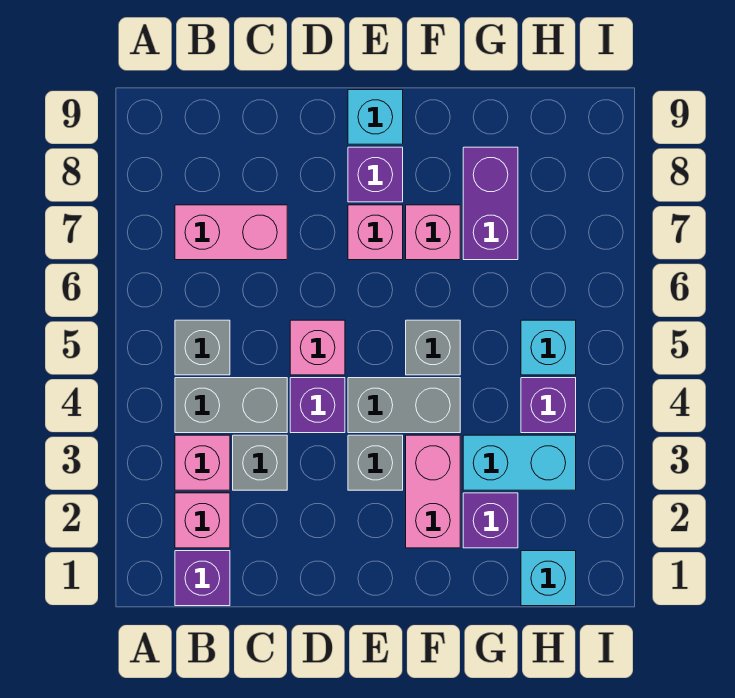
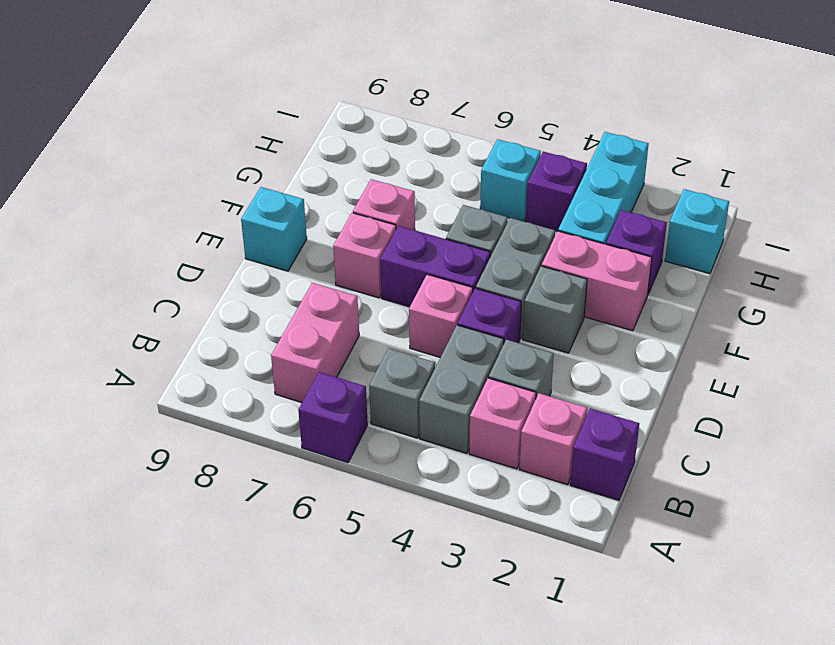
purple brick E8 level 1 -> purple brick A6 level 1
cyan brick G3:H3 level 1 -> cyan brick G3:I3 level 1
purple brick G7:G8 level 1 -> purple brick E5:E6 level 1

